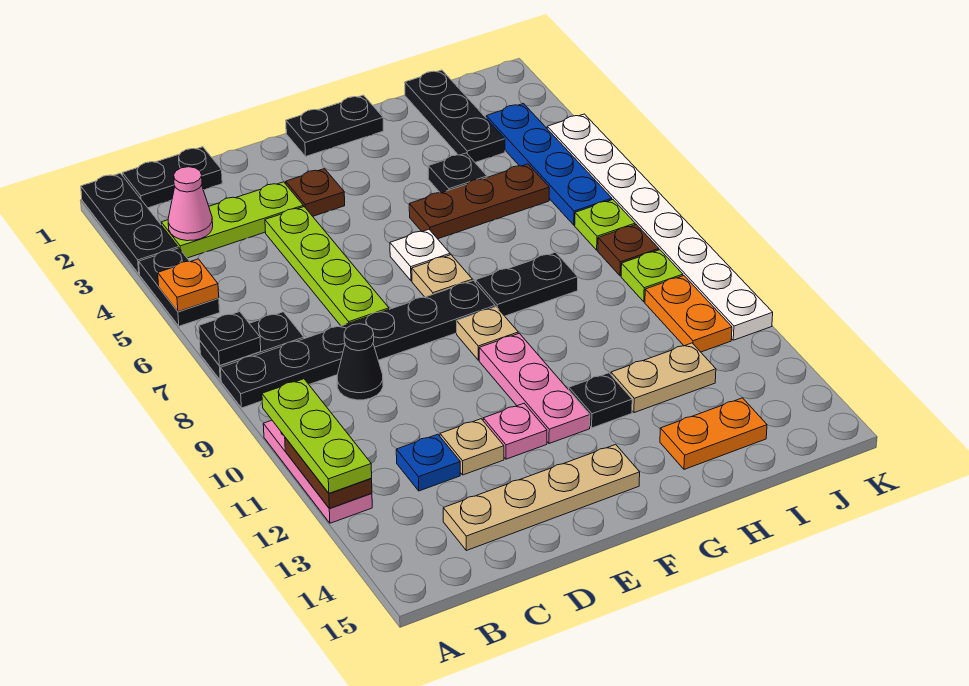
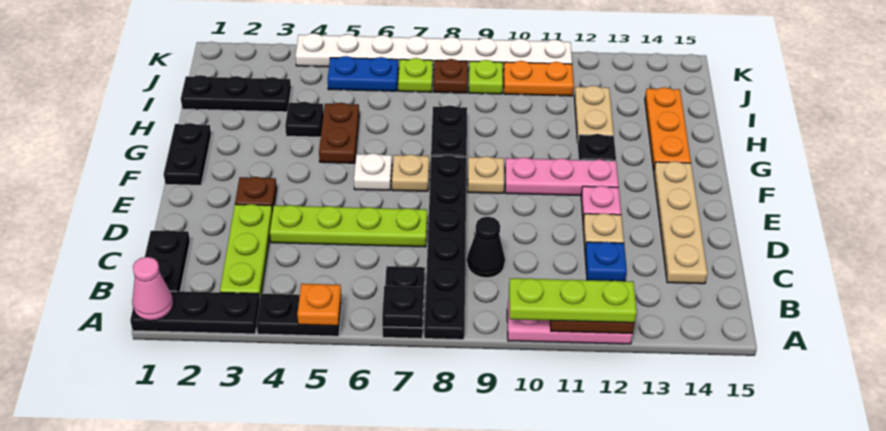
pink cone B3 level 2 -> pink cone A1 level 2
brown plate G5:I5 level 1 -> brown plate G5:H5 level 1
orange plate H14:I14 level 1 -> orange plate G14:I14 level 1
blue plate J3:J6 level 1 -> blue plate J5:J6 level 1

